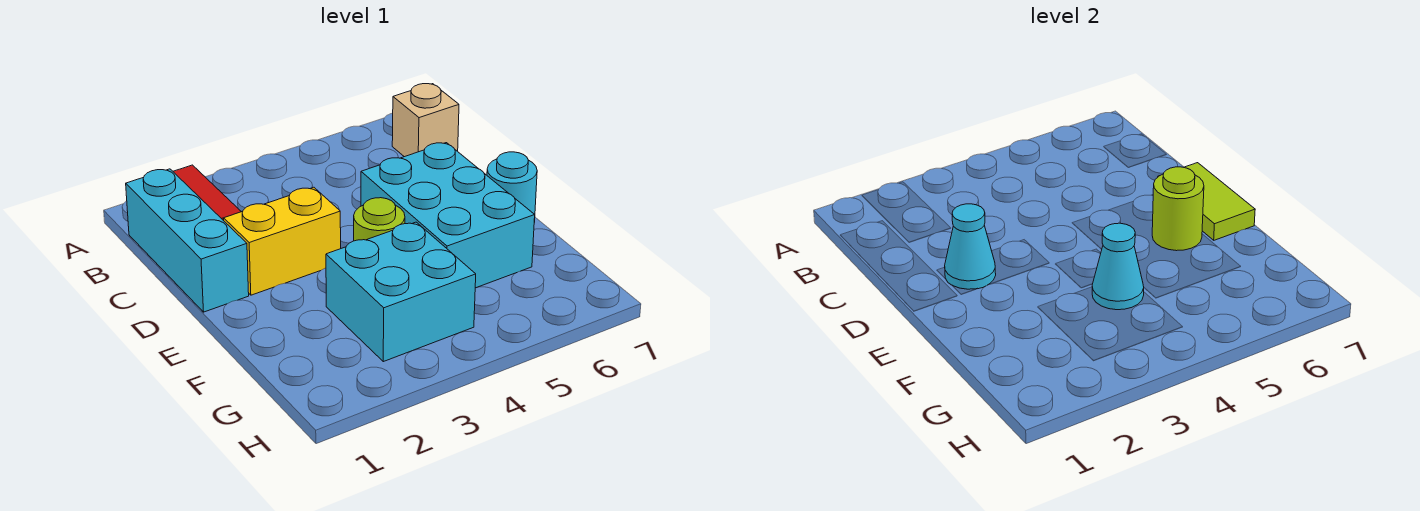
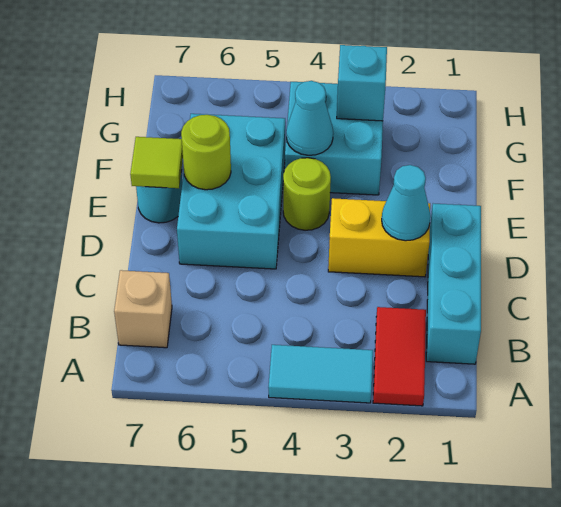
none -> cyan tile A3:A4 level 1
lime tile D7:E7 level 2 -> lime tile E7 level 2
none -> cyan brick G3 level 2

